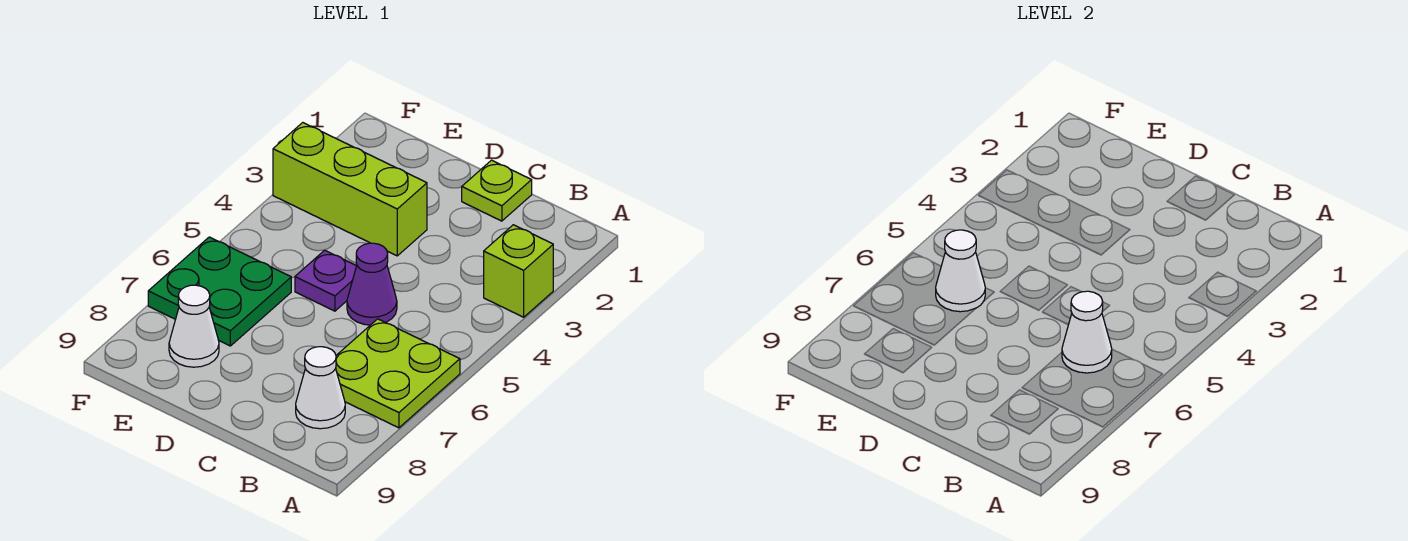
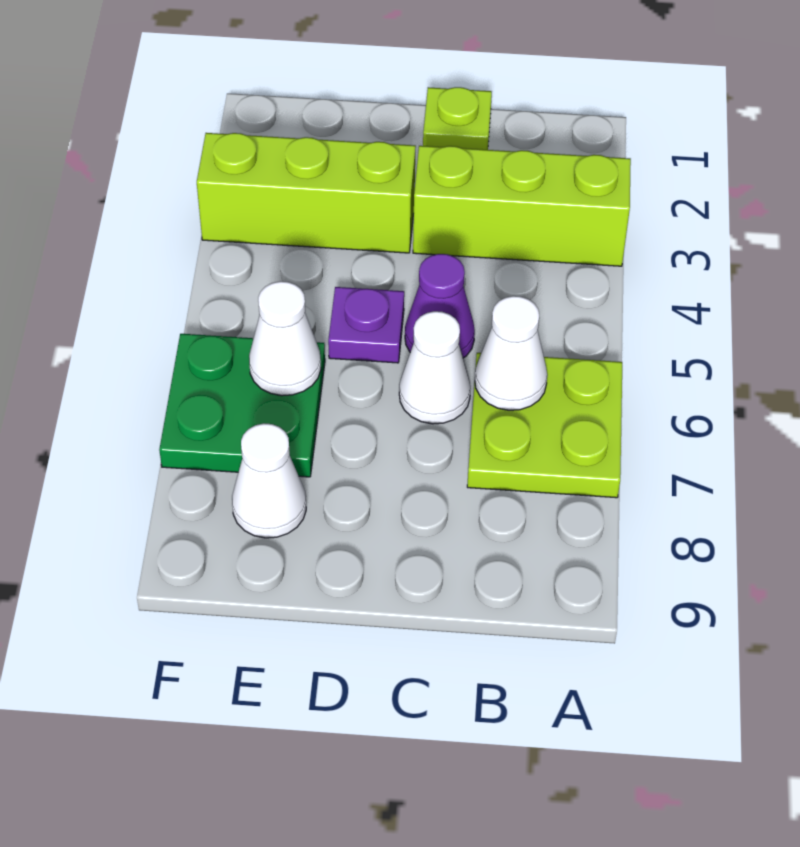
lime brick A3 level 1 -> lime brick A3:C3 level 1
white cone B8 level 1 -> white cone C6 level 1

